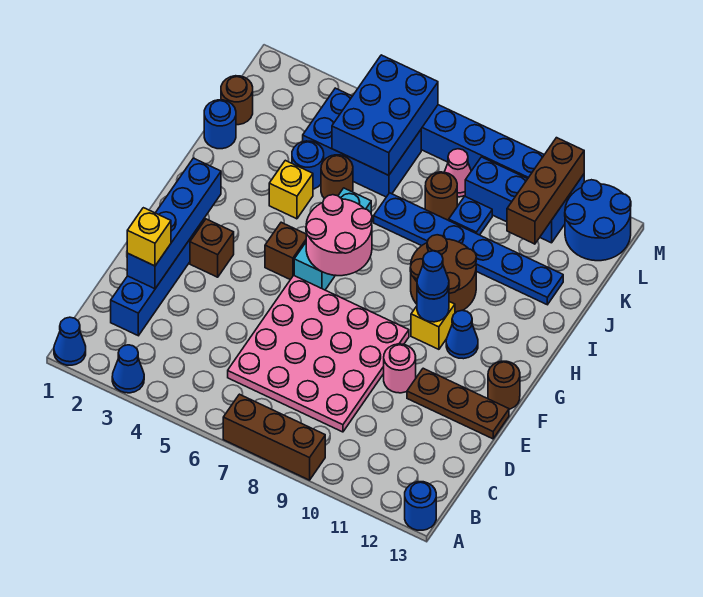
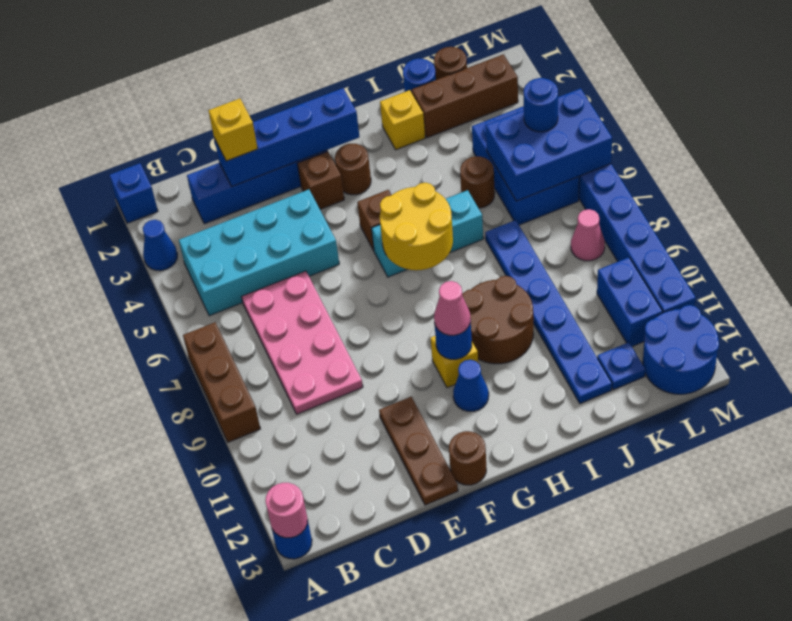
blue cone A1 level 1 -> blue brick A1 level 1
none -> cyan brick B4:E5 level 1
pink plate C6:F9 level 1 -> pink plate C6:D9 level 1
pink round brick E10 level 1 -> pink round brick A13 level 2
pink round brick G6:H7 level 2 -> yellow round brick G6:H7 level 2
blue cone G10 level 3 -> pink cone G10 level 3
yellow brick I4 level 1 -> yellow brick I2 level 1
blue round brick J4 level 1 -> blue round brick L5 level 3
brown round brick K8 level 1 -> brown round brick G3 level 1
blue plate K9 level 1 -> blue plate K12 level 1
brown brick K11:M11 level 2 -> brown brick J2:L2 level 1
blue brick L9:L11 level 1 -> blue brick L10:L11 level 1

